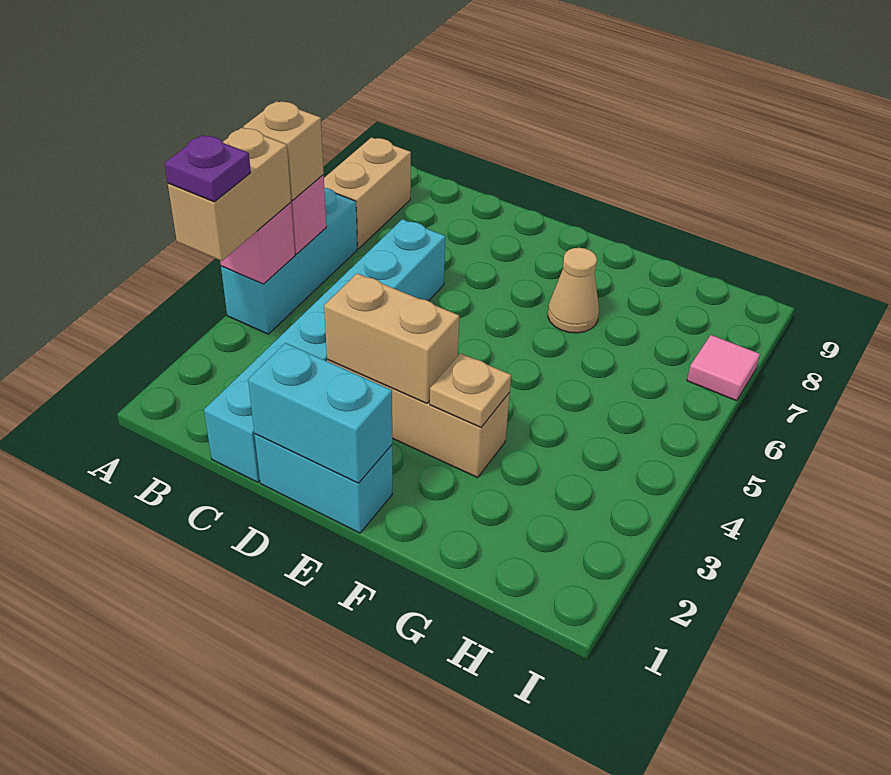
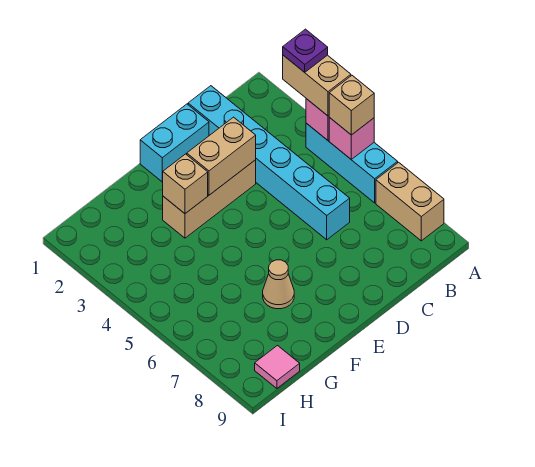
cyan brick D1:E1 level 2 -> none
tan plate F3 level 2 -> tan brick F3 level 2
pink tile I7 level 1 -> pink tile H9 level 1

